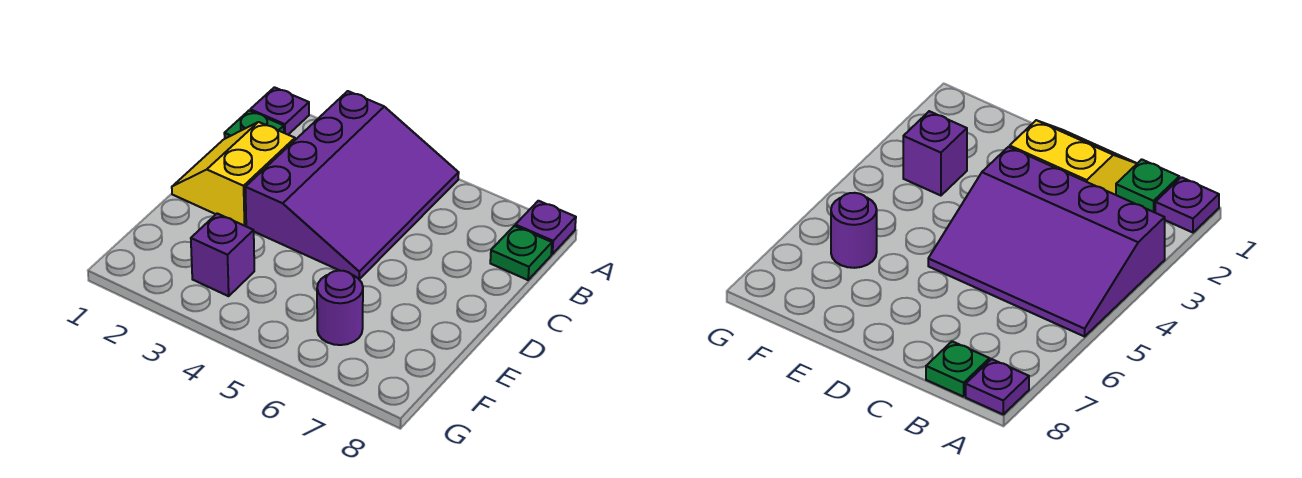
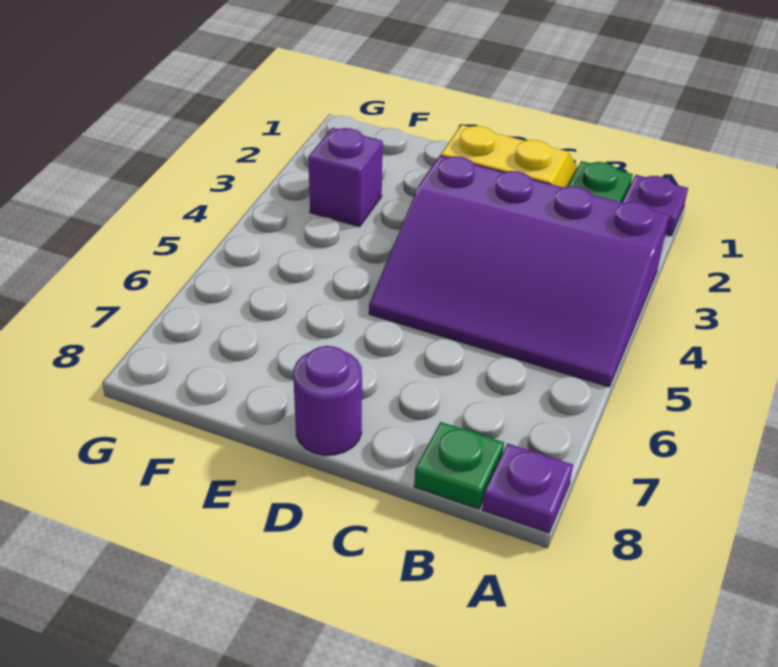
purple round brick F6 level 1 -> purple round brick D8 level 1

